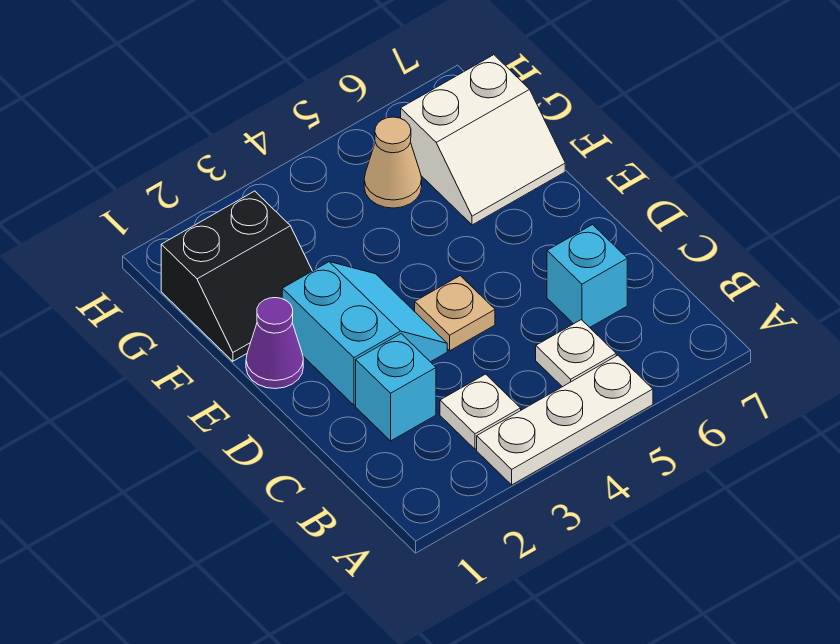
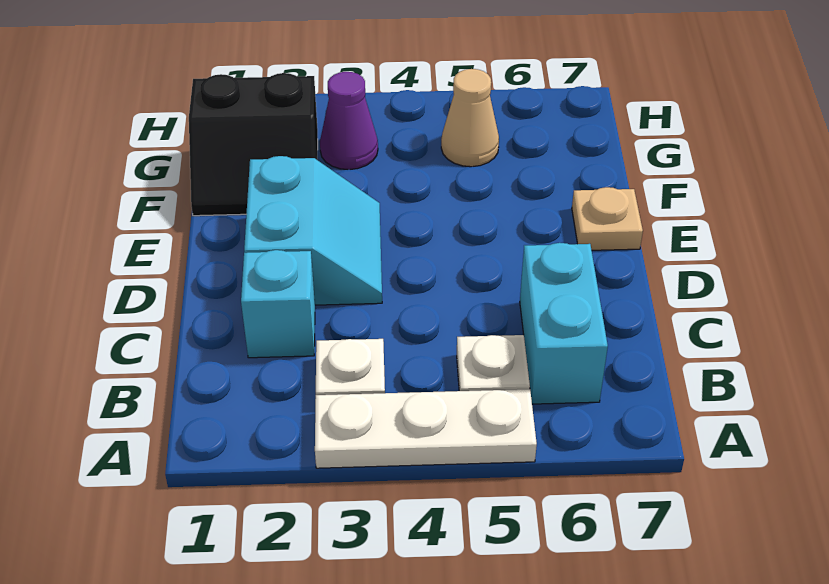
cyan brick C6 level 1 -> cyan brick B6:C6 level 1
tan plate D4 level 1 -> tan plate E7 level 1
purple cone E1 level 1 -> purple cone G3 level 1
white slope F6:G7 level 1 top G -> none

